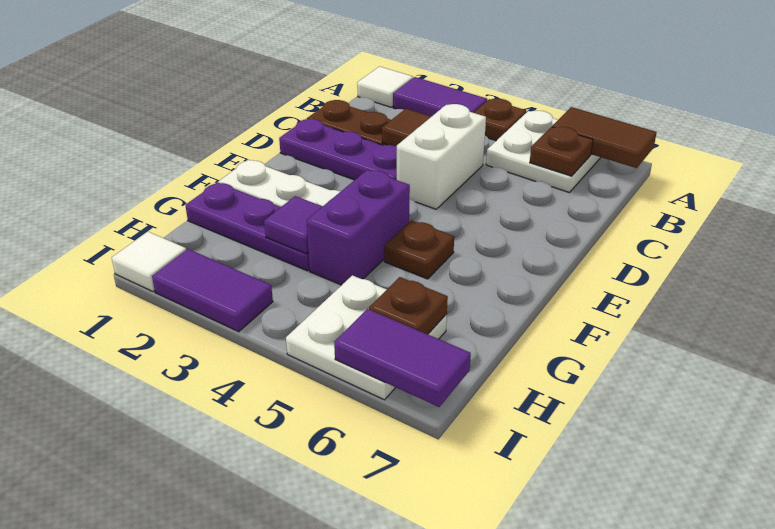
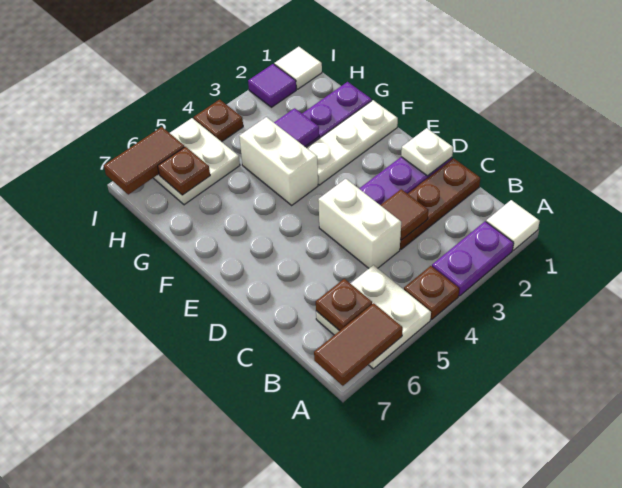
purple tile A2:A3 level 1 -> purple plate A2:A3 level 1
none -> white plate D1 level 2
purple brick F4:G4 level 1 -> white brick F4:G4 level 1
brown plate F5 level 1 -> brown plate I4 level 1
purple tile I2:I3 level 1 -> purple tile I2 level 1
purple tile I6:I7 level 2 -> brown tile I6:I7 level 2

